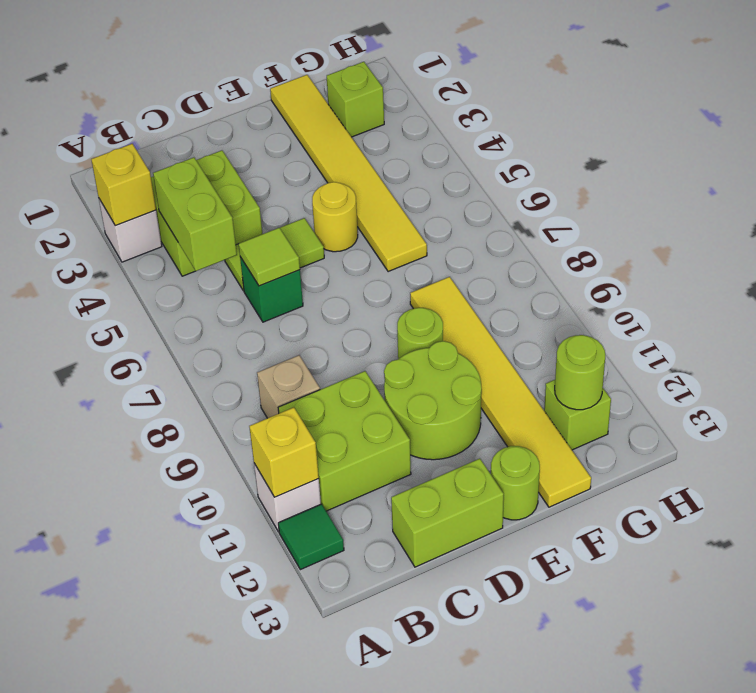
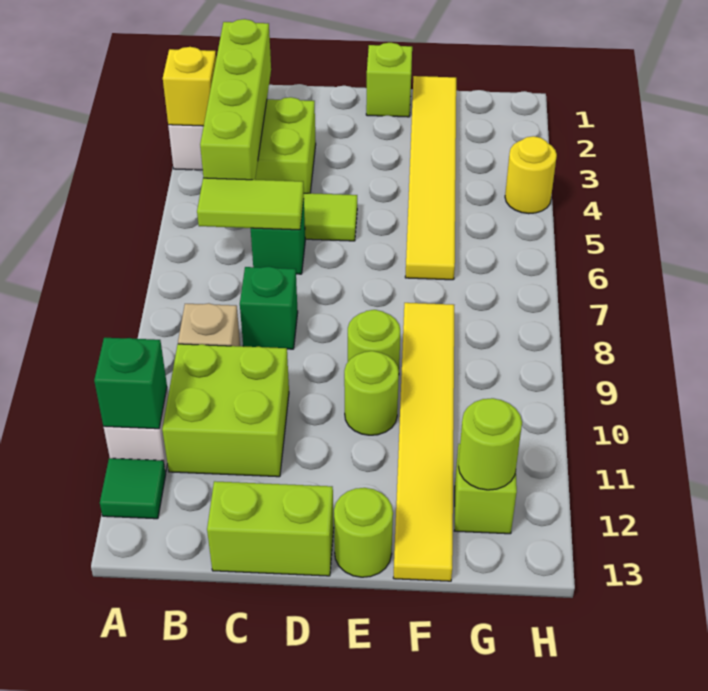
yellow brick A11 level 2 -> green brick A11 level 2
lime brick B4:B5 level 2 -> lime brick B2:B5 level 2
lime tile C6 level 2 -> lime tile B6:C6 level 2
none -> green brick C8 level 1
lime round brick D10:E11 level 1 -> lime round brick E10 level 1
yellow round brick E5 level 1 -> yellow round brick H4 level 1
lime brick G2 level 1 -> lime brick E1 level 1

